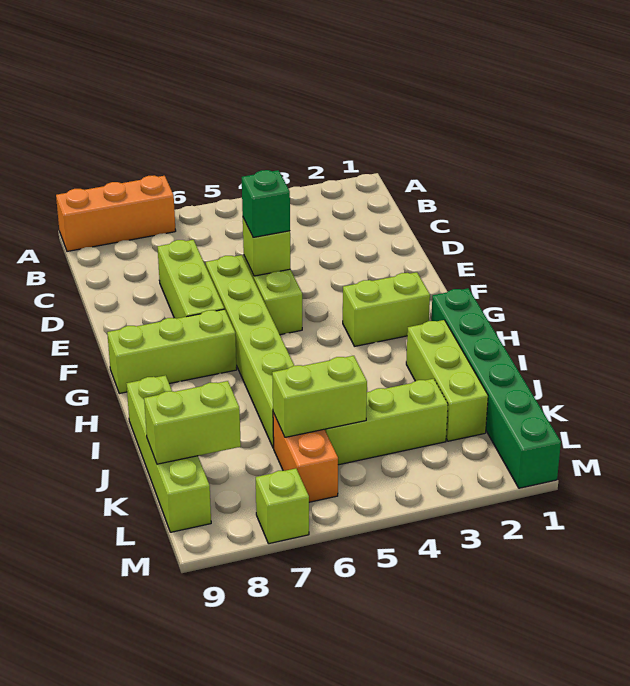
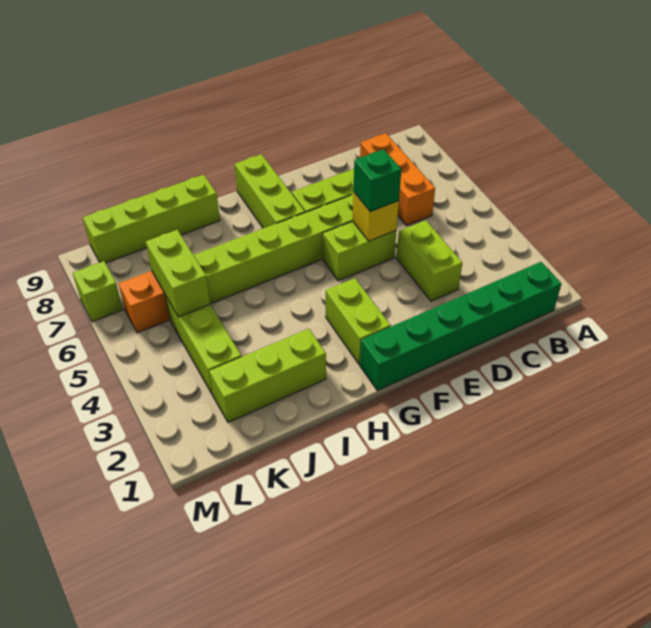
orange brick A7:A9 level 1 -> orange brick C6:C8 level 1
lime brick E5 level 2 -> yellow brick E5 level 2
green brick H1:M1 level 1 -> green brick B1:G1 level 1
lime brick K8:K9 level 2 -> lime brick D3:D4 level 1

